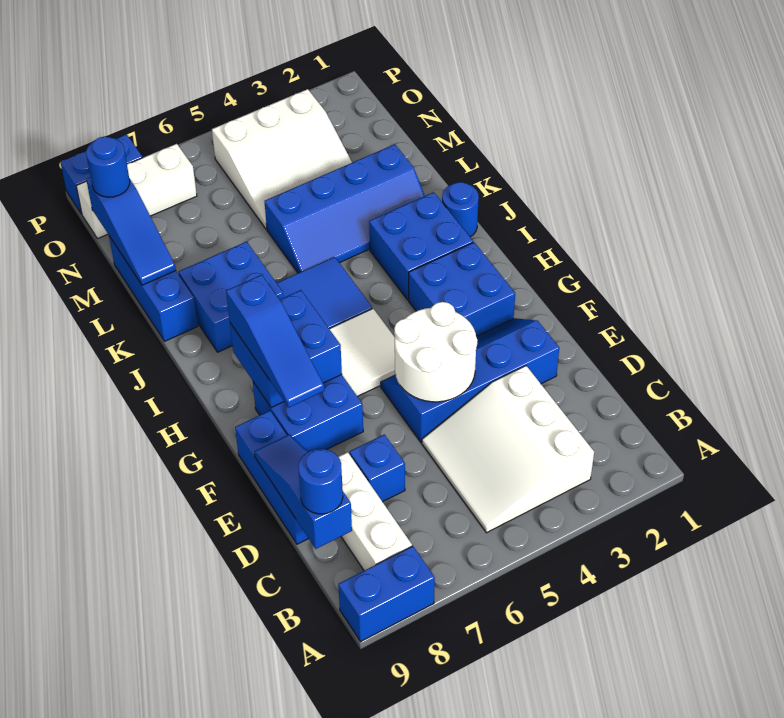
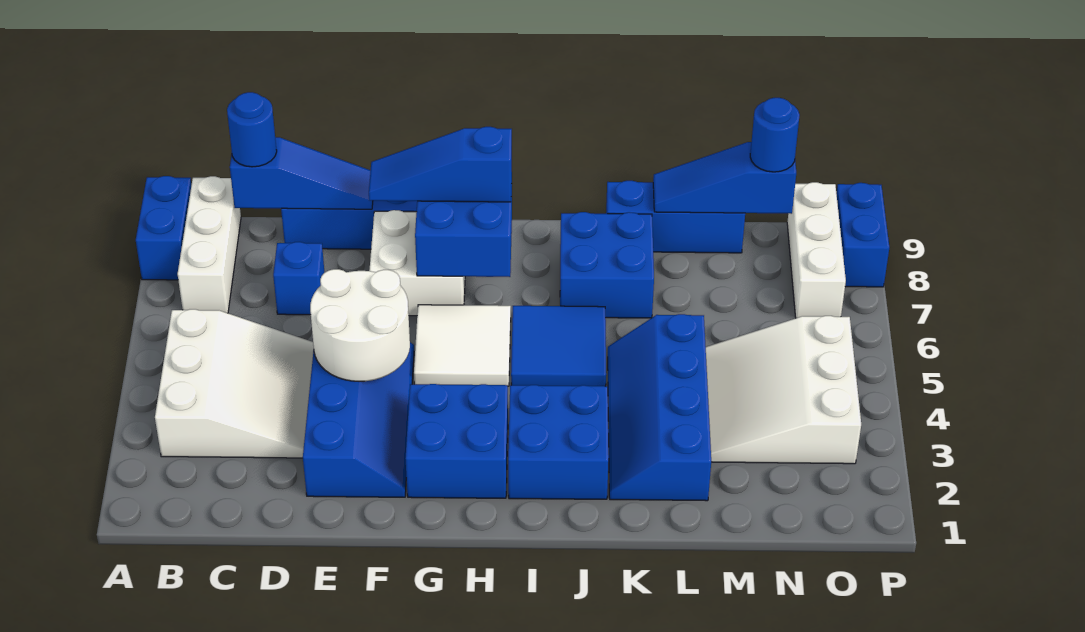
white slope B3:D5 level 1 top 3 -> white slope B3:D5 level 1 top B
white brick B8:D8 level 1 -> white brick B7:B9 level 1
blue brick F7:G8 level 1 -> white brick F7:G8 level 1
blue round brick J1 level 1 -> none

